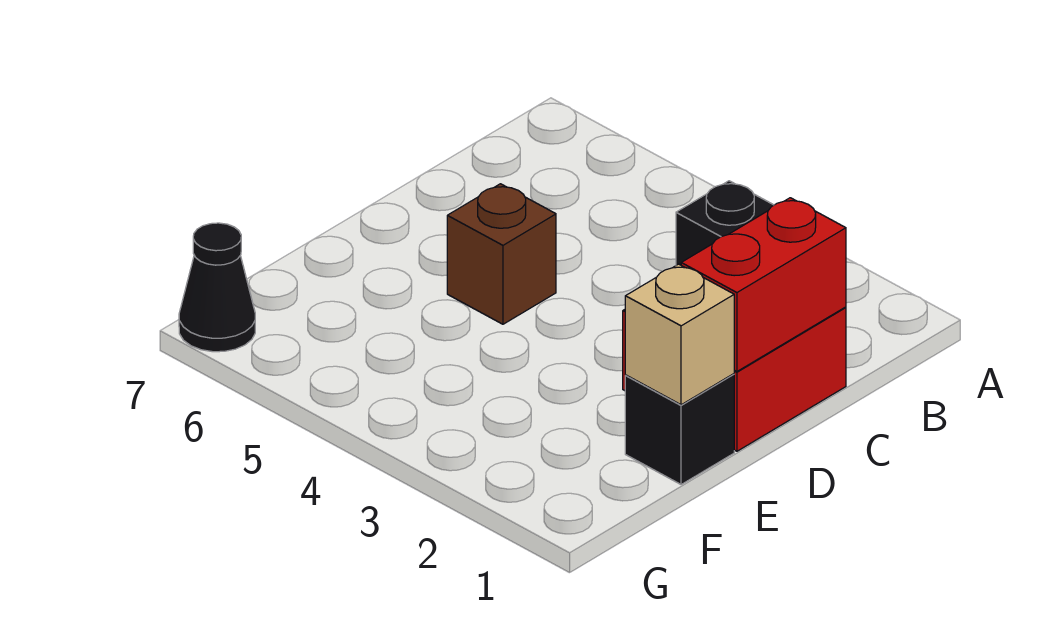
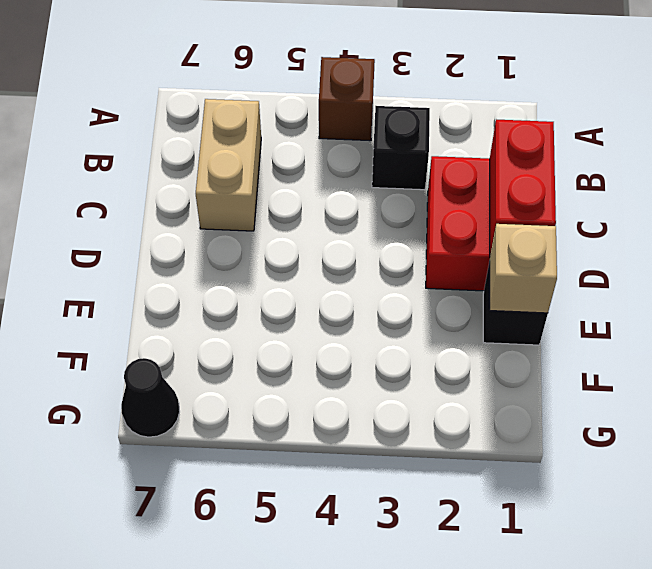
none -> tan brick B6:C6 level 1
brown brick D5 level 1 -> brown brick A4 level 1

